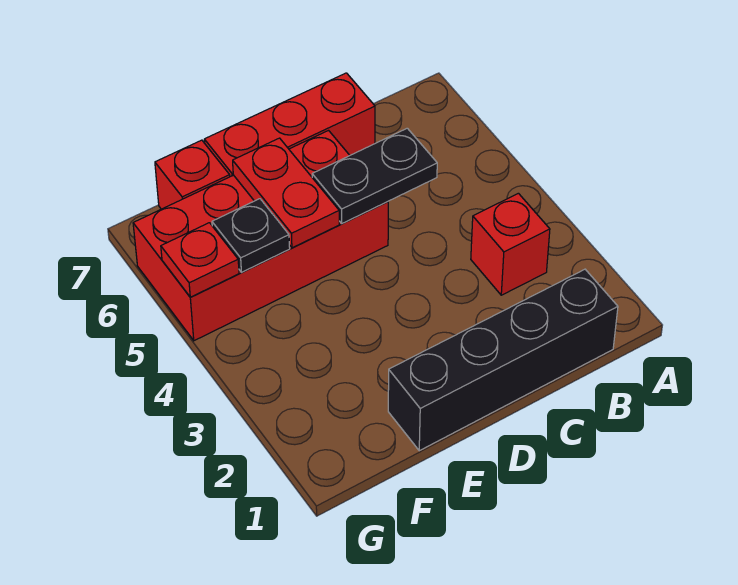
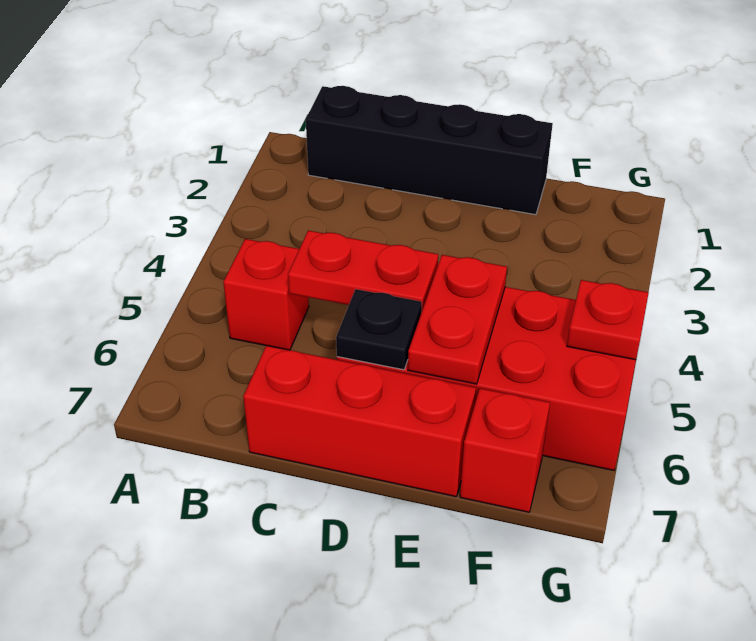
red brick B3 level 1 -> red brick B5 level 1
black plate C5:D5 level 2 -> red plate C5:D5 level 2
black plate F5 level 2 -> black plate D6 level 2

